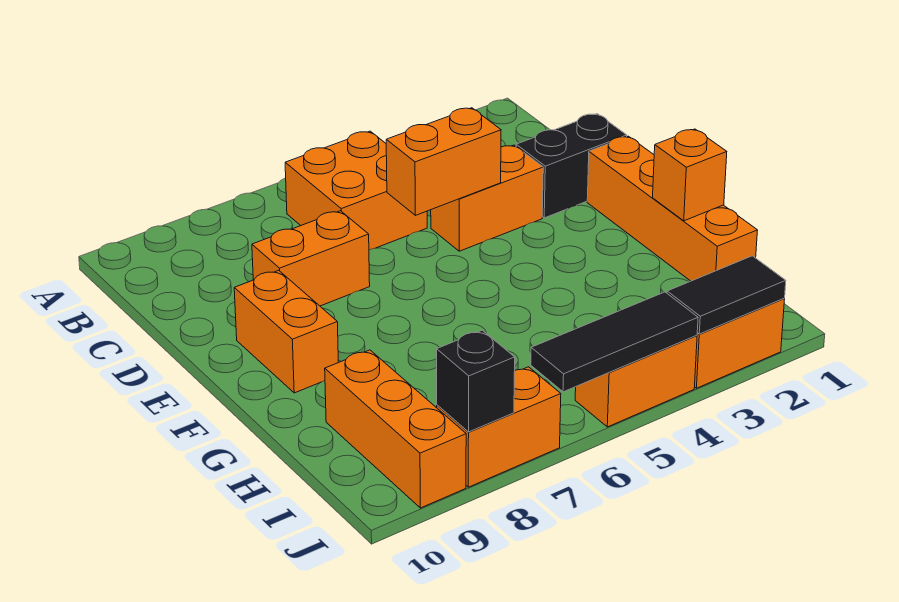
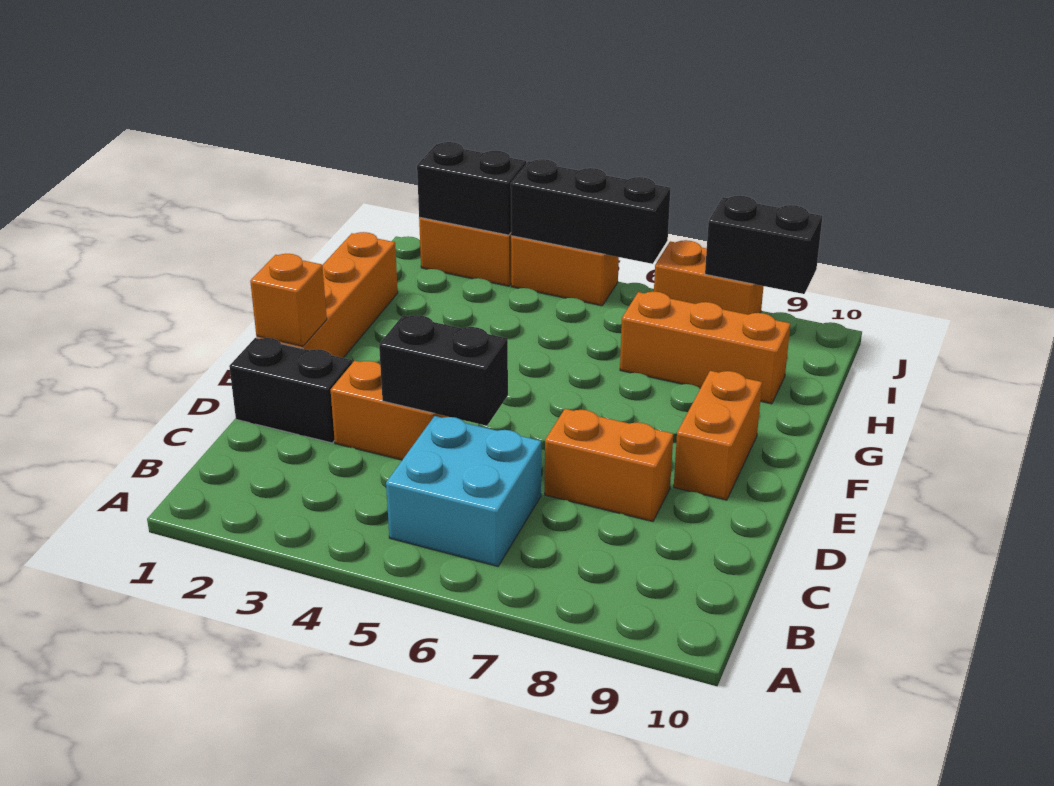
orange brick B5:C6 level 1 -> cyan brick B5:C6 level 1
orange brick D4:D5 level 2 -> black brick D4:D5 level 2
orange brick G1 level 2 -> orange brick E1 level 2
orange brick H9:J9 level 1 -> orange brick H7:H9 level 1
black tile J2:J3 level 2 -> black brick J2:J3 level 2
black tile J4:J6 level 2 -> black brick J4:J6 level 2
black brick J8 level 2 -> black brick J8:J9 level 2

